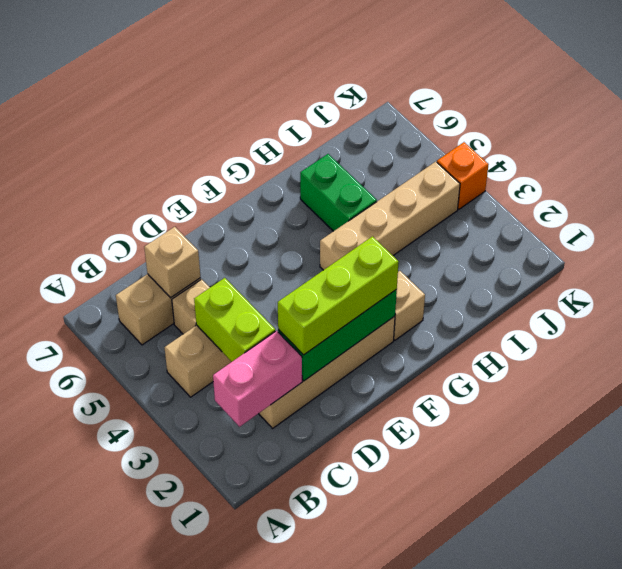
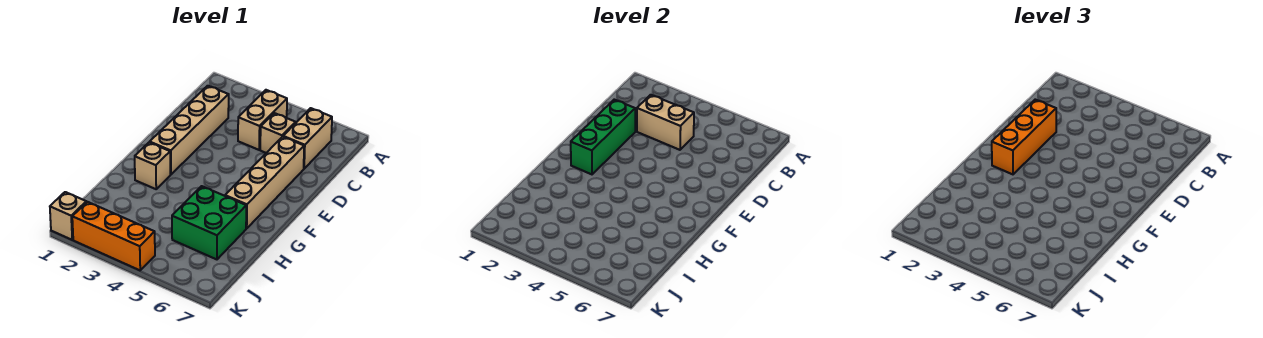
pink brick B2:C2 level 2 -> none
lime brick C3:C4 level 2 -> tan brick C3:C4 level 2
tan brick C6 level 2 -> tan brick K1 level 1
lime brick D2:F2 level 3 -> orange brick D2:F2 level 3
tan brick G4:J4 level 1 -> tan brick D6:G6 level 1
green brick H5:H6 level 1 -> green brick H5:I6 level 1
orange brick K4 level 1 -> orange brick K2:K4 level 1

